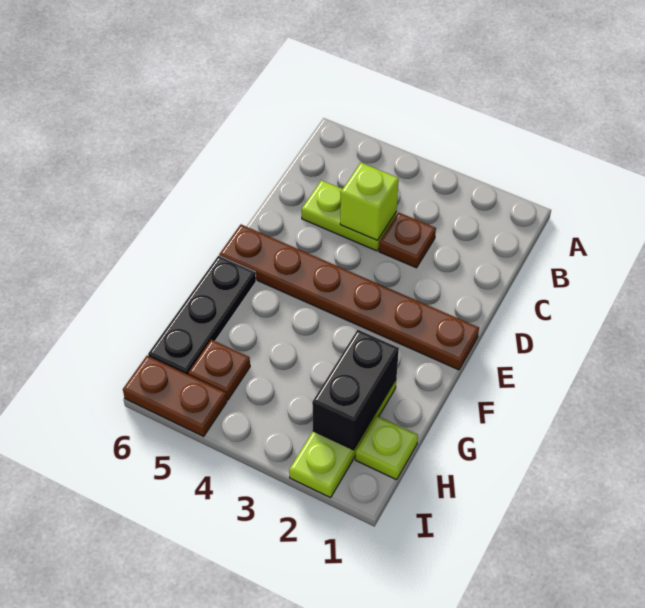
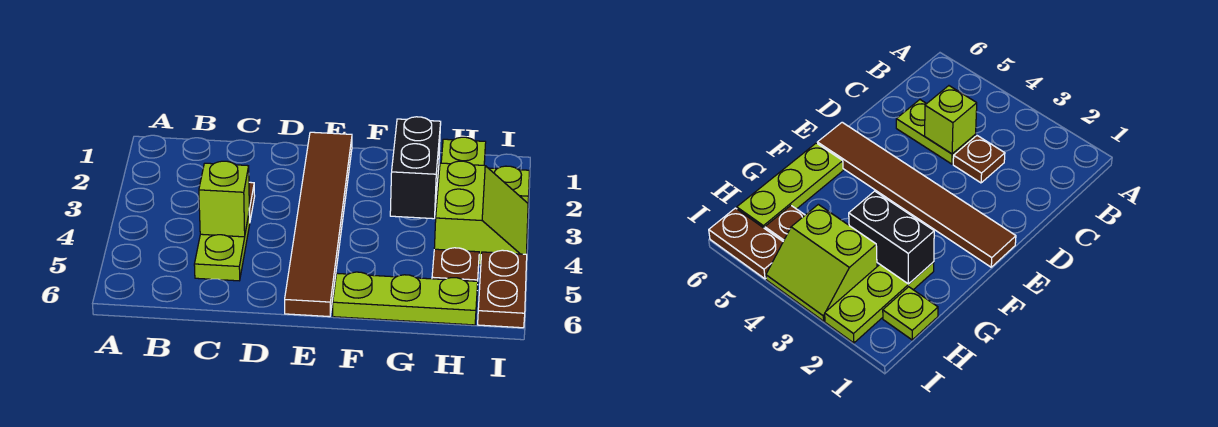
brown plate E1:E6 level 1 -> brown tile E1:E6 level 1
black plate F6:H6 level 1 -> lime plate F6:H6 level 1
black brick G2:H2 level 2 -> black brick G2:G3 level 2
none -> lime slope H3:I4 level 1 top H

